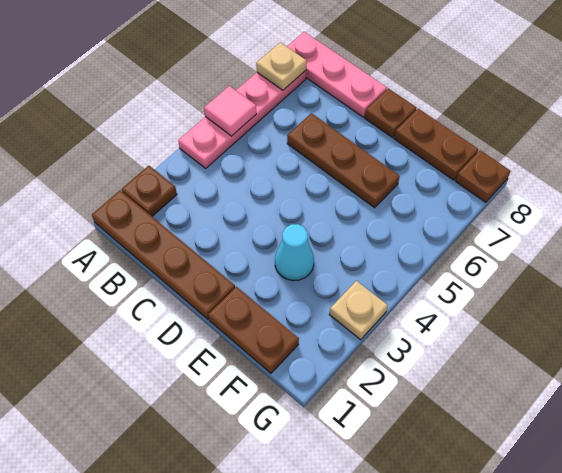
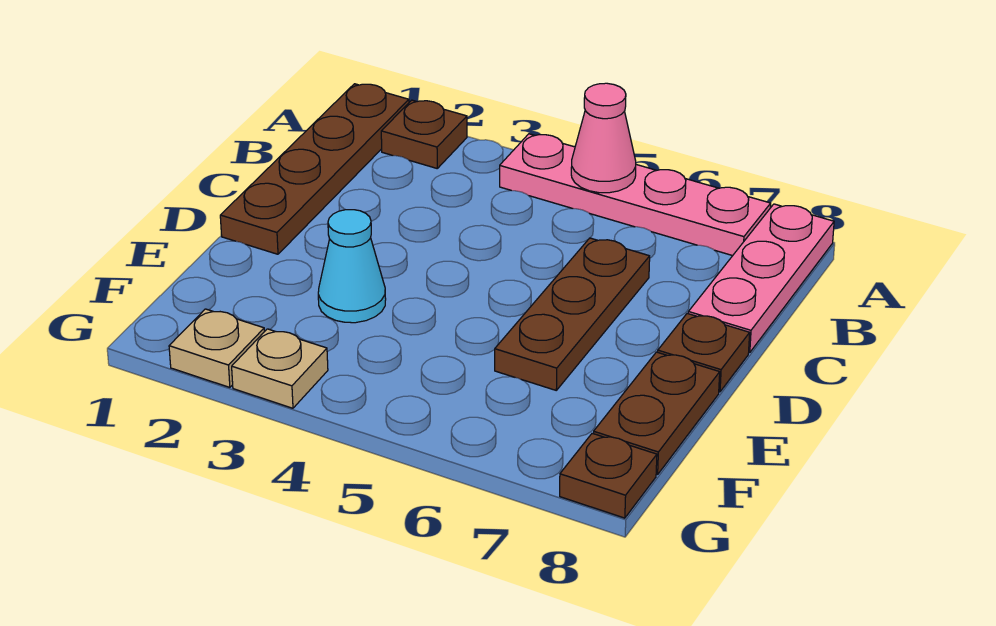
pink tile A5 level 2 -> pink cone A5 level 2
tan plate A7 level 2 -> tan plate G2 level 1
brown plate E1:F1 level 1 -> none

